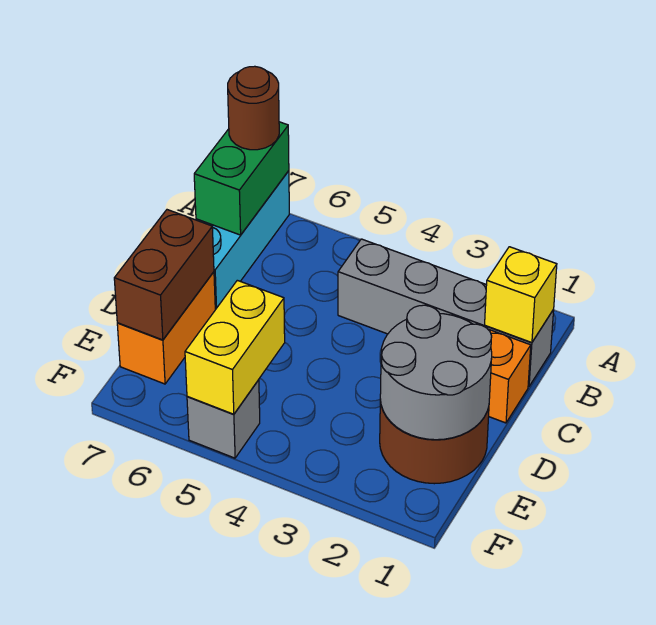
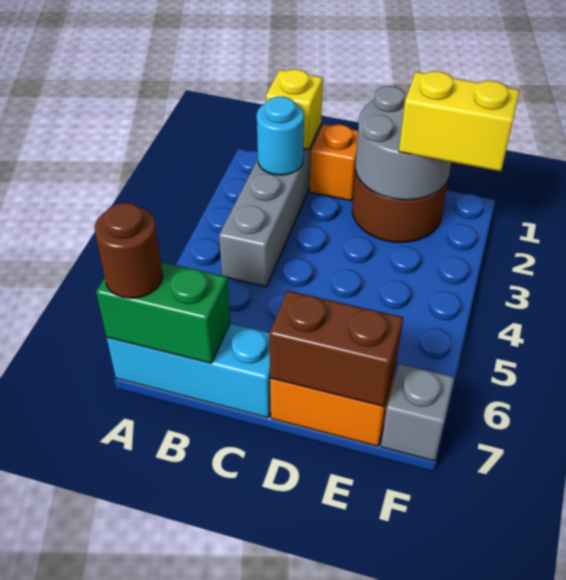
none -> cyan round brick B2 level 2
yellow brick E5:F5 level 2 -> yellow brick E2:F2 level 3
grey brick F5 level 1 -> grey brick F7 level 1

